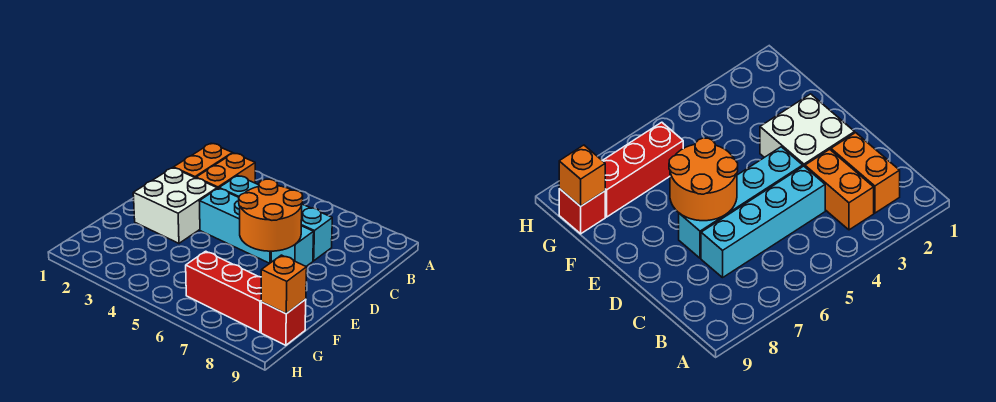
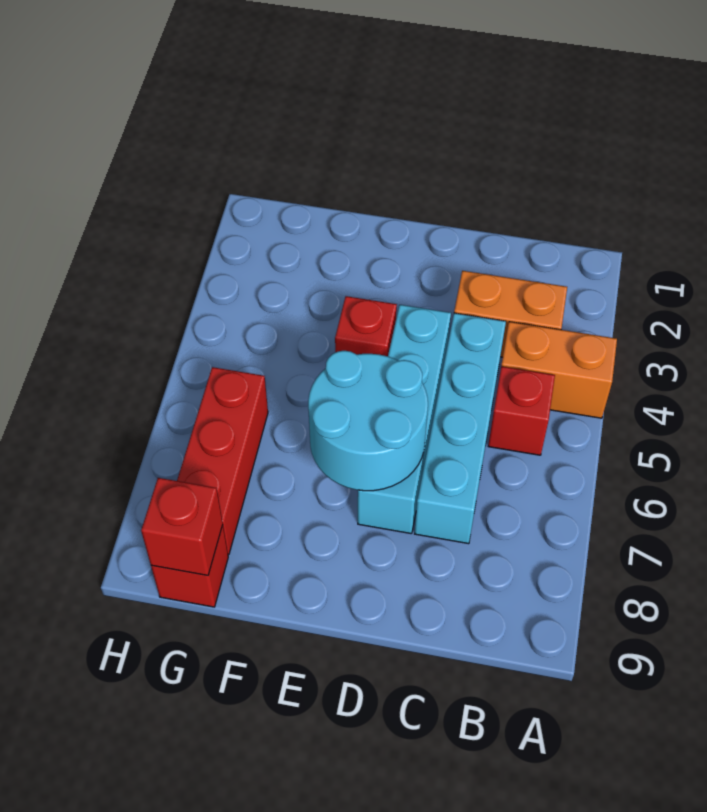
orange brick B2:C2 level 1 -> orange brick A4:B4 level 1
none -> red brick B5 level 1
white brick D2:E3 level 1 -> none
orange round brick D6:E7 level 2 -> cyan round brick D6:E7 level 2
none -> red brick E4 level 1
orange brick G9 level 2 -> red brick G9 level 2

